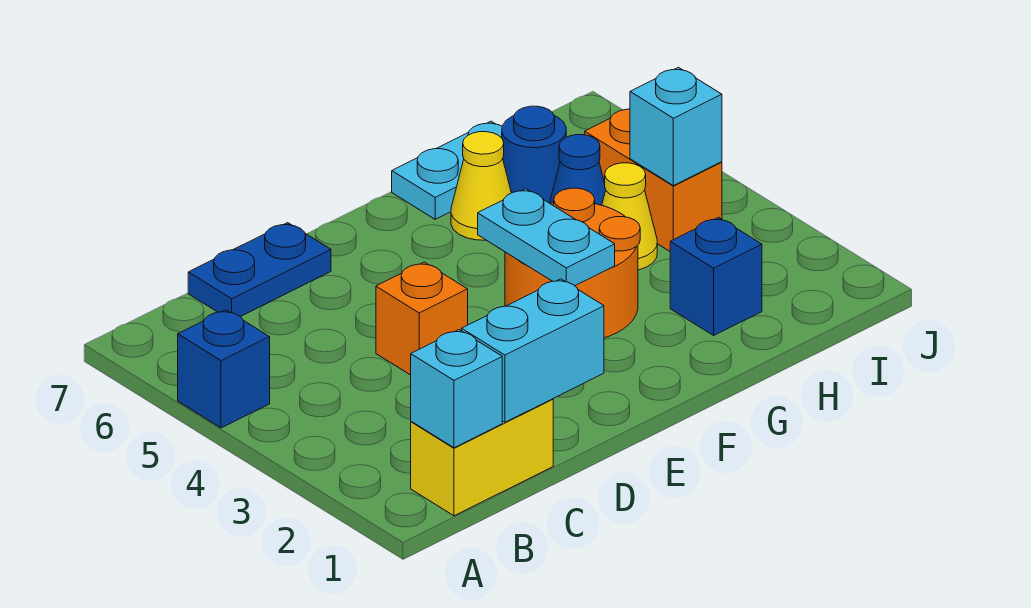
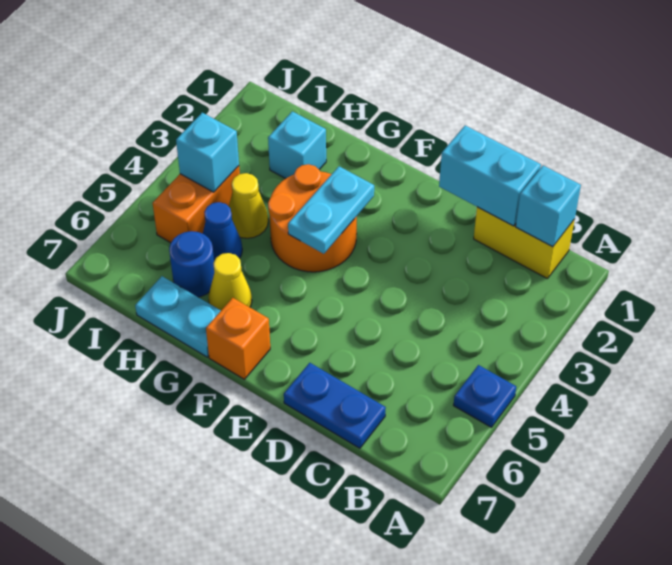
blue brick A5 level 1 -> blue plate A5 level 1
orange brick D4 level 1 -> orange brick F7 level 1
blue brick H2 level 1 -> cyan brick H2 level 1

